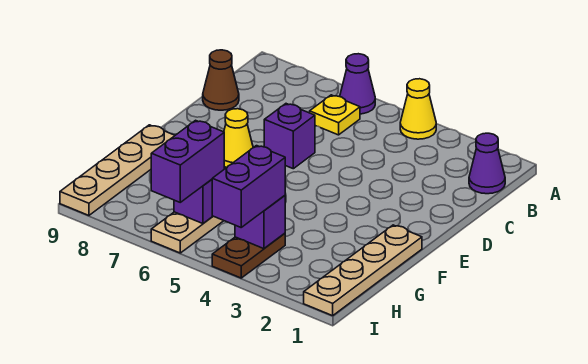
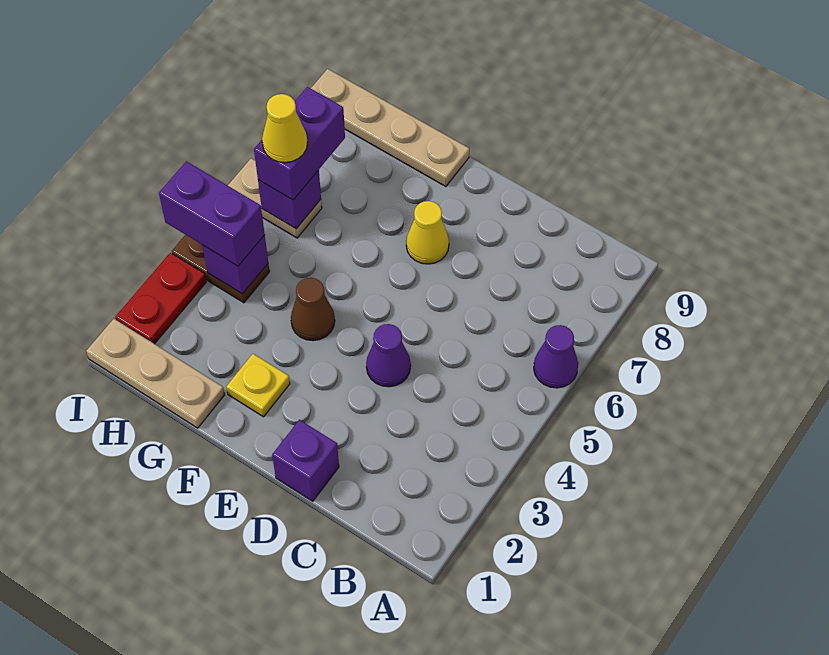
yellow cone A4 level 1 -> yellow cone H6 level 4
purple cone B1 level 1 -> purple cone D4 level 1
yellow plate B6 level 1 -> yellow plate F2 level 1
brown cone C9 level 1 -> brown cone F4 level 1
purple brick D6 level 1 -> purple brick D1 level 1
tan plate F1:I1 level 1 -> tan plate G1:I1 level 1
purple brick H6:I6 level 3 -> purple brick H6:H7 level 3
none -> red plate I2:I3 level 1

